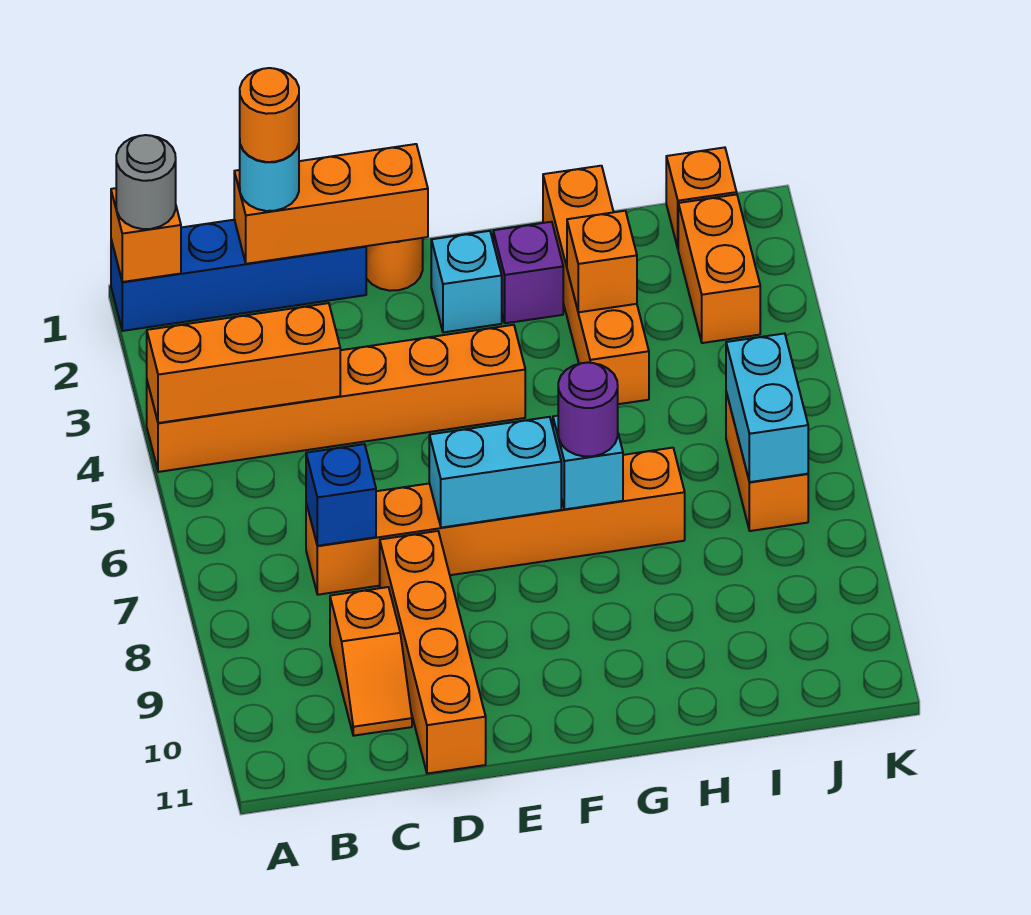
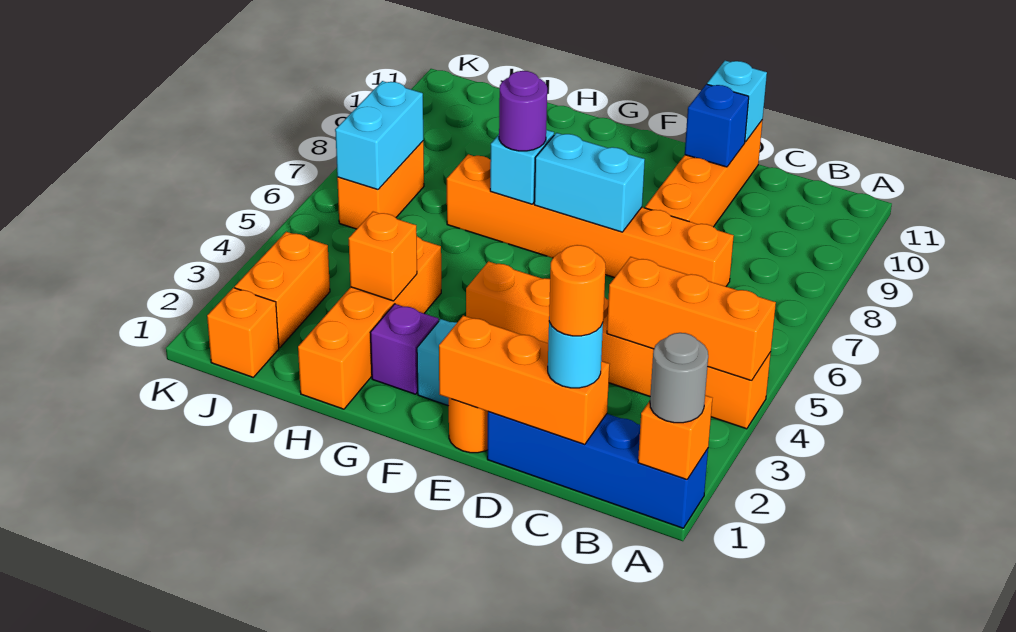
blue brick C7 level 2 -> blue brick D10 level 2
orange slope C9:C10 level 1 top 9 -> none
none -> cyan brick D11 level 2

